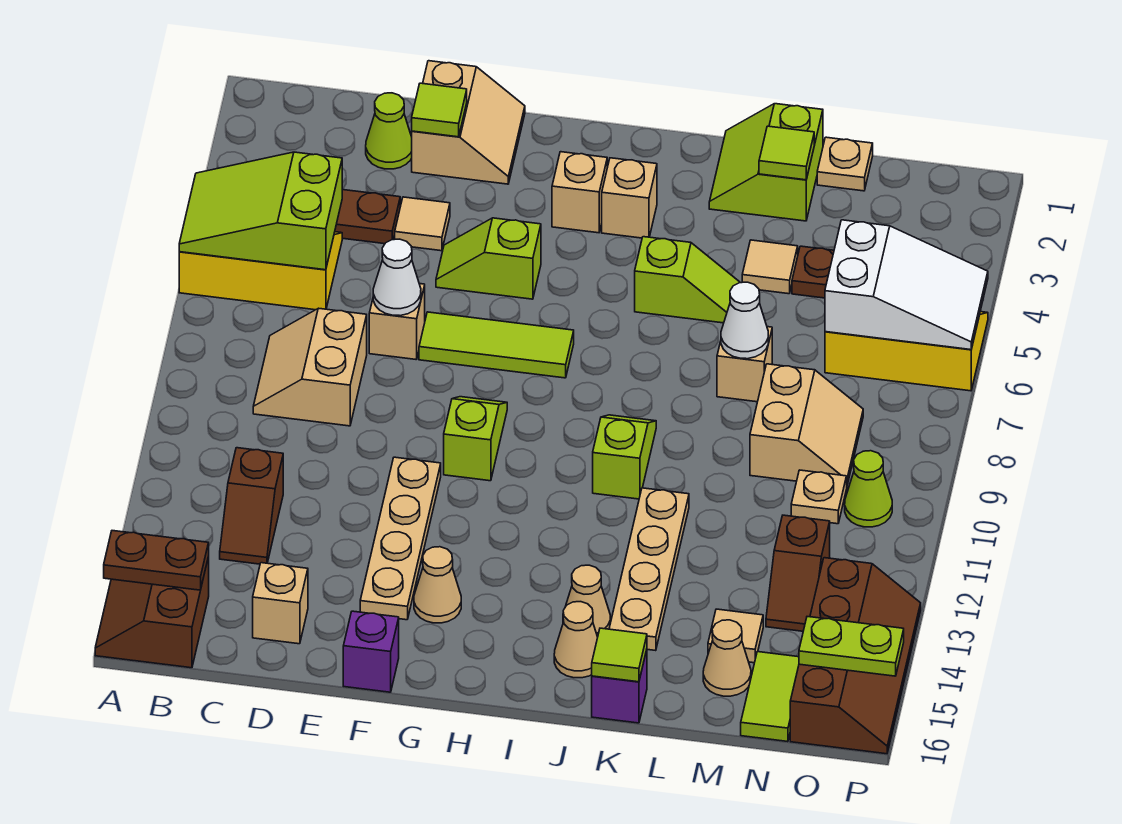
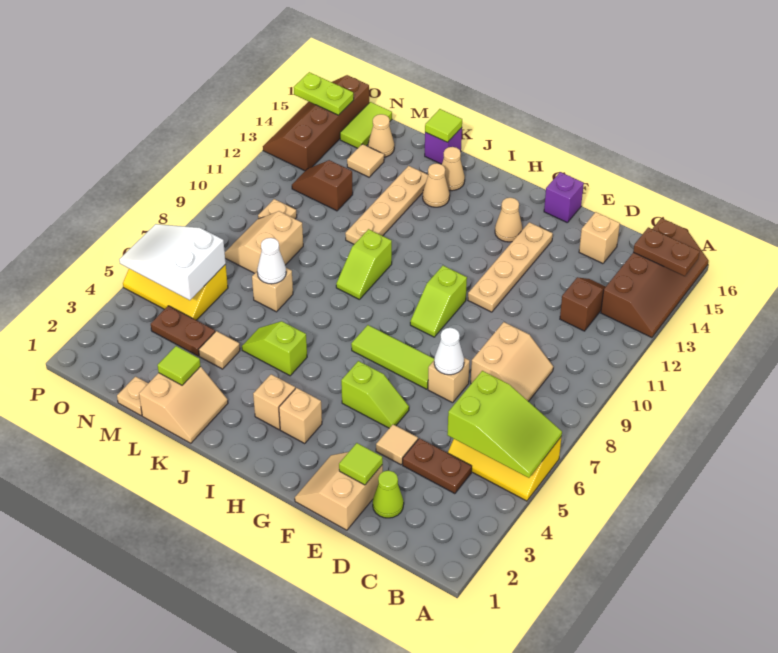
brown slope A15:B16 level 1 top B -> brown slope A13:B16 level 1 top B
lime slope K1:L2 level 1 top L -> tan slope K1:L2 level 1 top L
brown slope N12:N13 level 1 top 12 -> brown slope M12:N12 level 1 top M
lime cone O10 level 1 -> none

